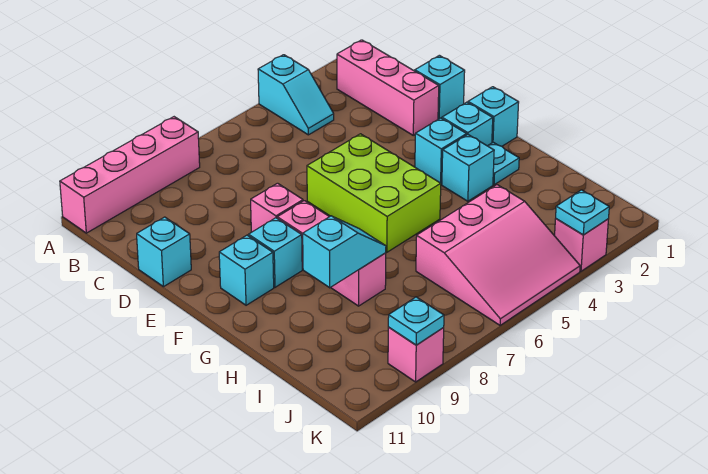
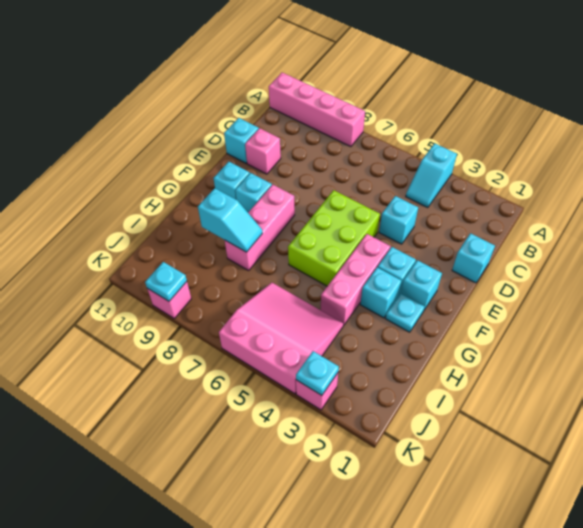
pink brick B2:D2 level 1 -> pink brick F4:H4 level 1
pink brick E8 level 1 -> pink brick D10 level 1
cyan brick F1 level 1 -> cyan brick D4 level 1
pink slope I4:K6 level 1 top I -> pink slope I4:K6 level 1 top K

